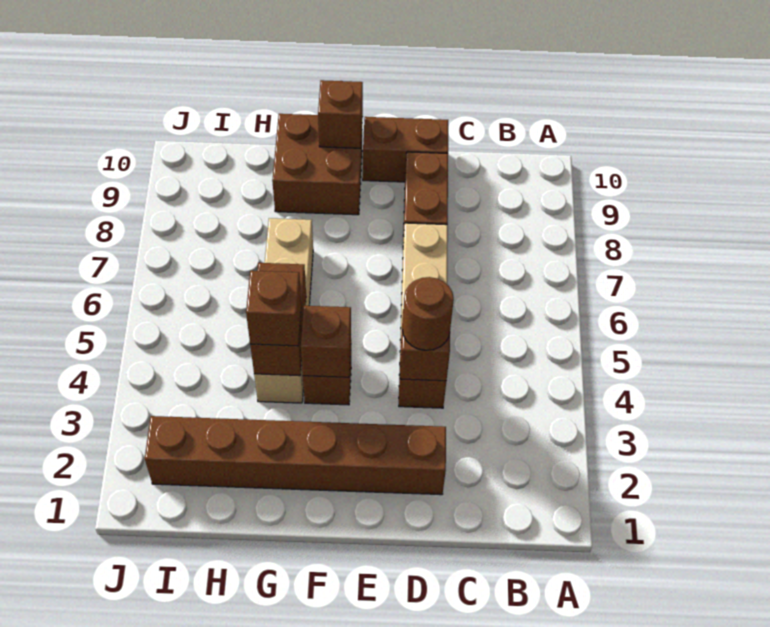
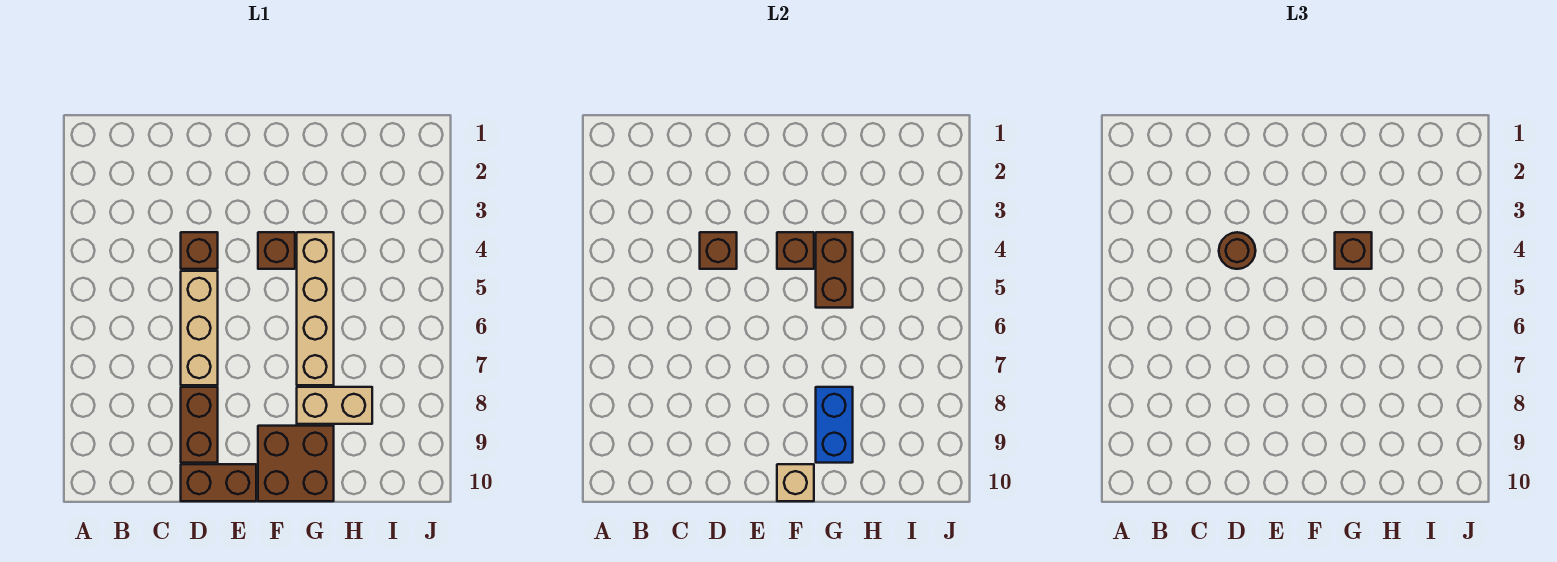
brown brick D2:I2 level 1 -> none
brown brick F10 level 2 -> tan brick F10 level 2
none -> tan brick G8:H8 level 1
none -> blue brick G8:G9 level 2

